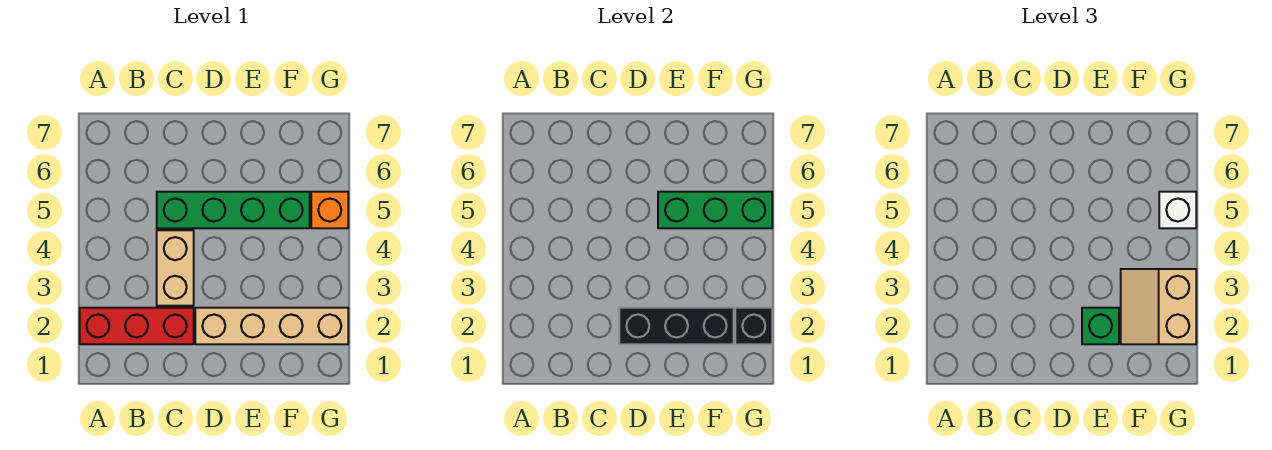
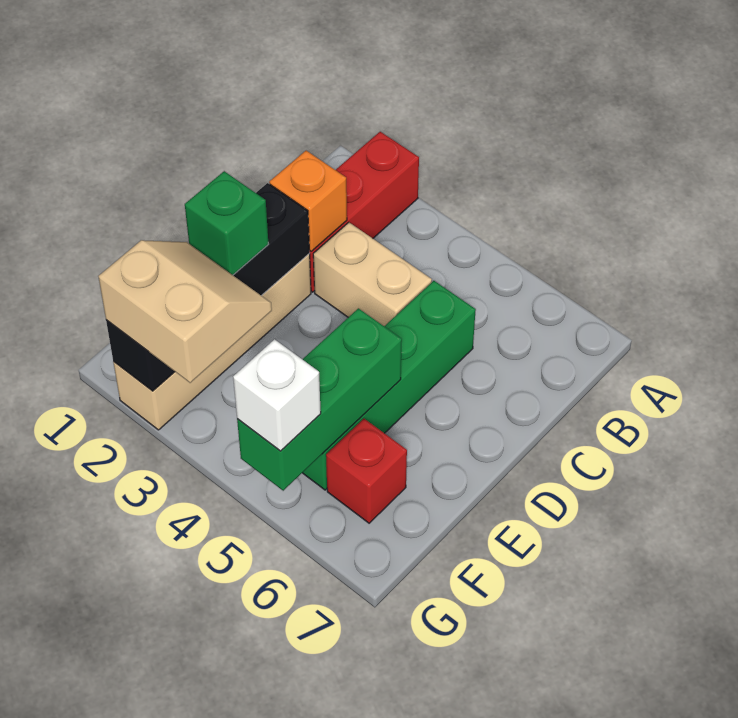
none -> red brick F6 level 1
orange brick G5 level 1 -> orange brick C2 level 2

